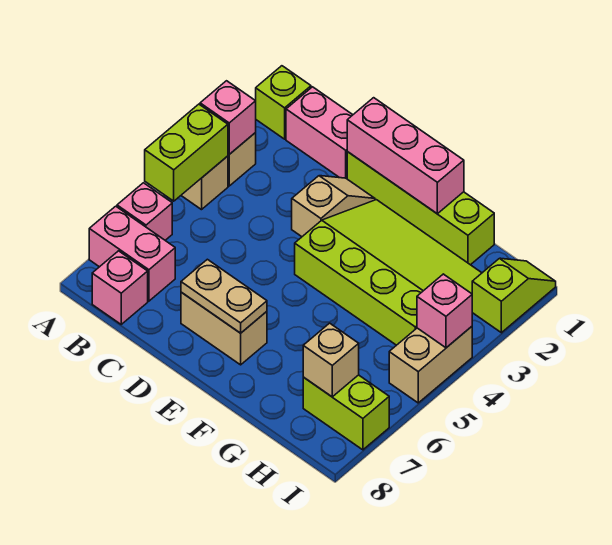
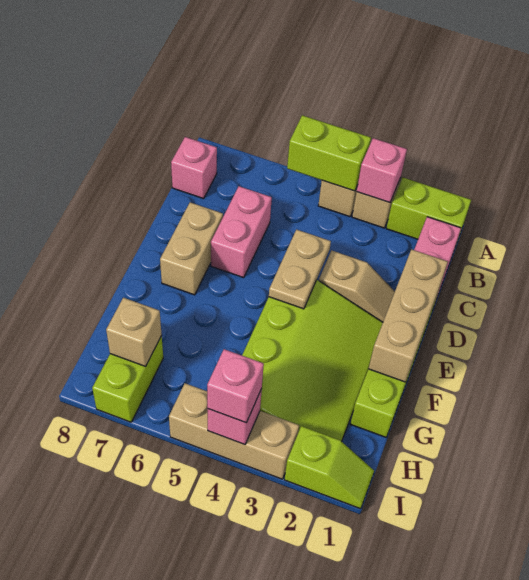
lime brick A1 level 1 -> lime brick A1:A2 level 1
pink brick A6 level 1 -> pink brick I4 level 3
pink brick A7:B7 level 1 -> pink brick C6:D6 level 1
pink brick D1:F1 level 2 -> tan brick D1:F1 level 2
tan plate D7:E7 level 2 -> tan plate D4:E4 level 2
tan brick I4:I5 level 1 -> tan brick I3:I5 level 1

